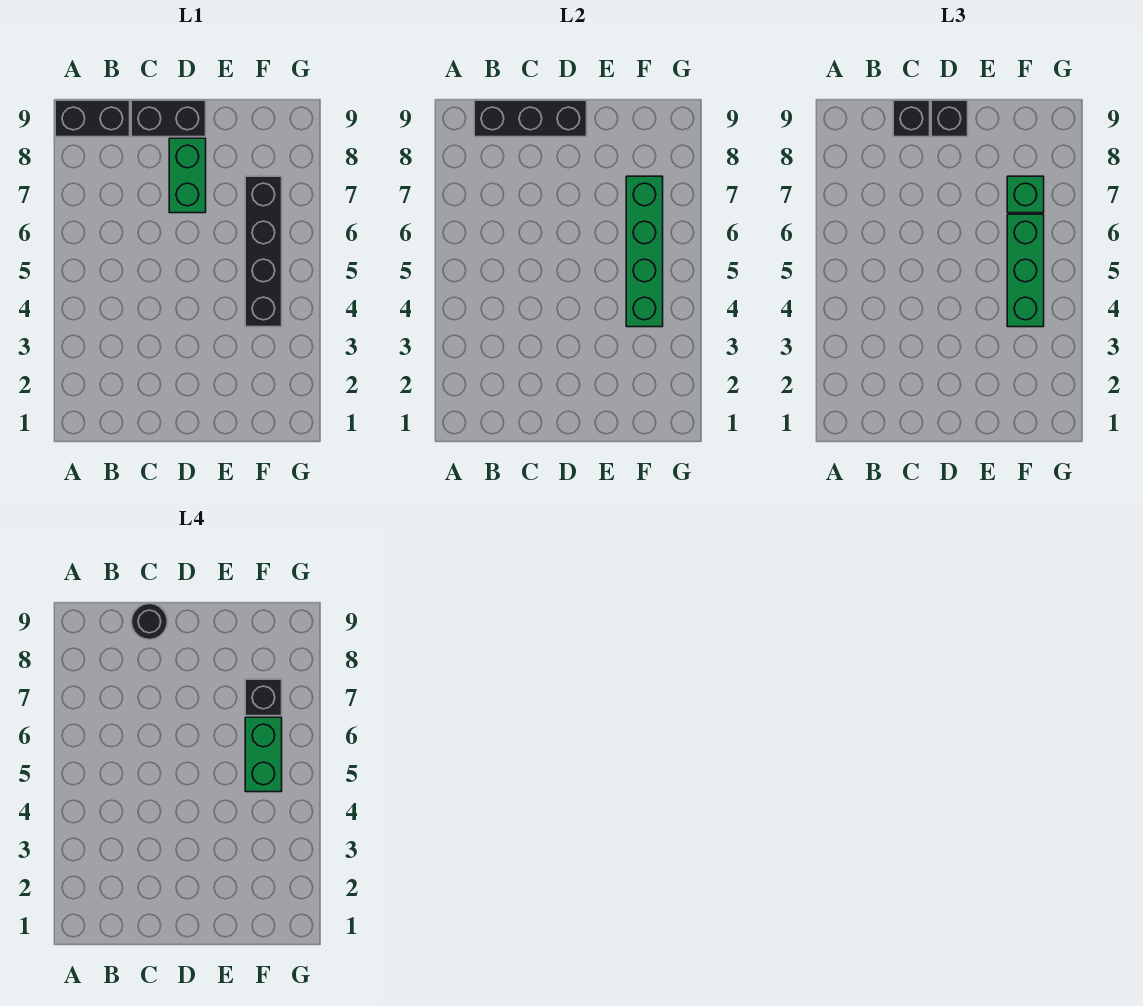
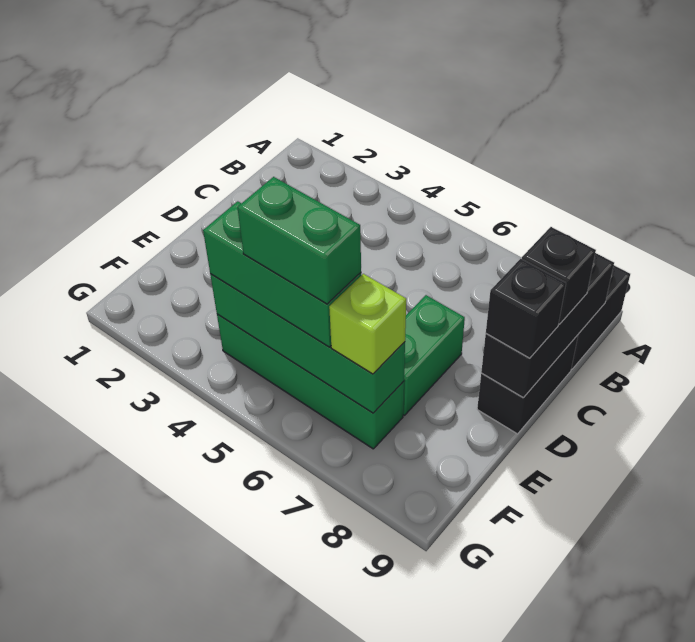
black round brick C9 level 4 -> none
green brick D7:D8 level 1 -> green brick D7:E7 level 1
black brick F4:F7 level 1 -> green brick F4:F7 level 1
green brick F7 level 3 -> lime brick F7 level 3
black brick F7 level 4 -> none

